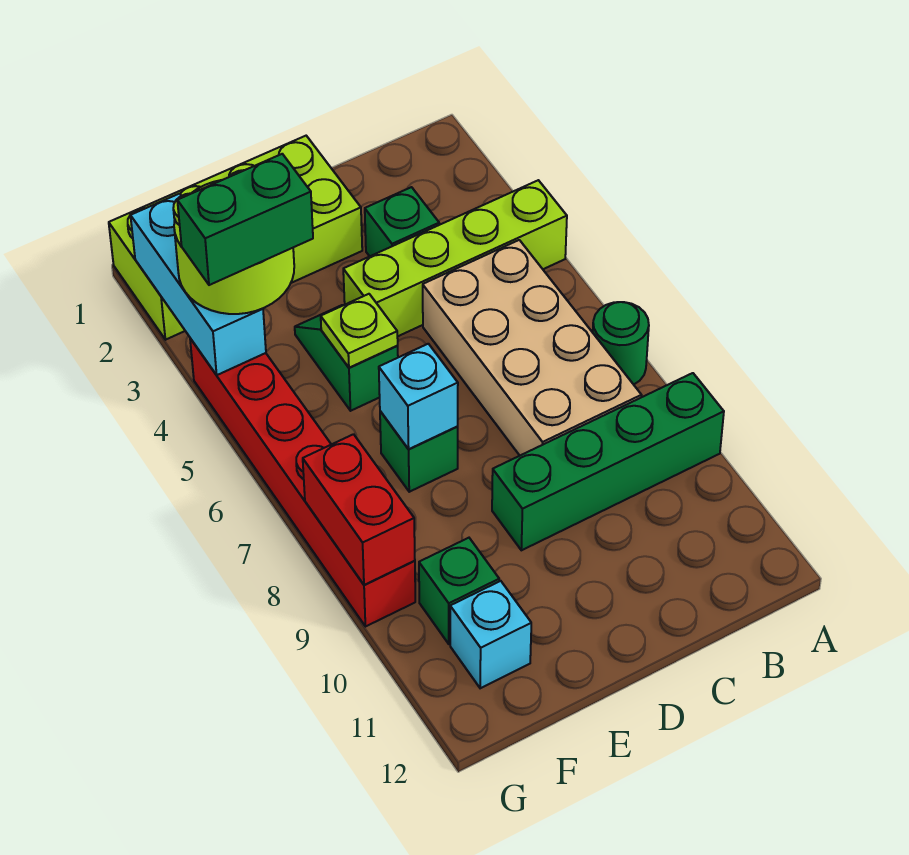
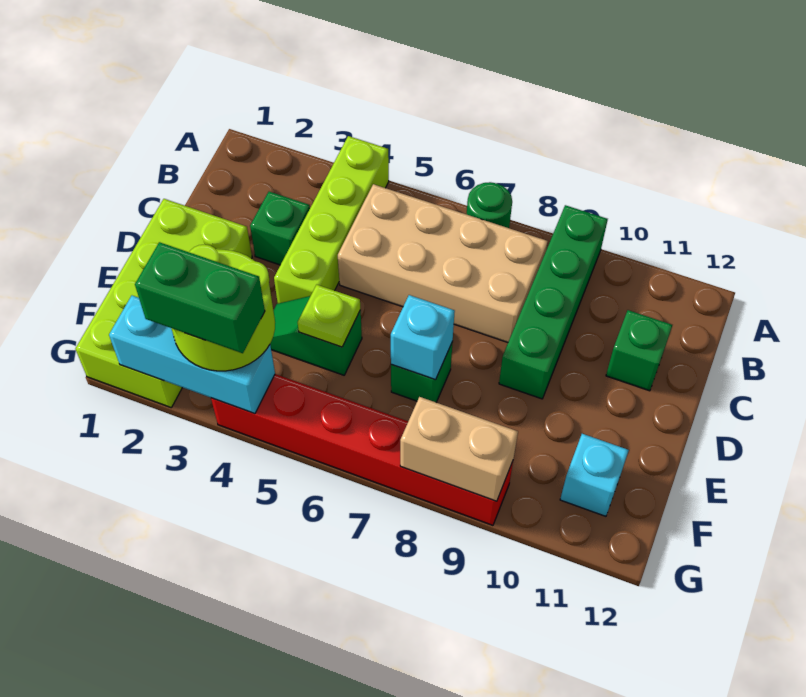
green brick F4:G4 level 4 -> green brick G3:G4 level 4
green brick F10 level 1 -> green brick C11 level 1
red brick G8:G9 level 2 -> tan brick G8:G9 level 2

